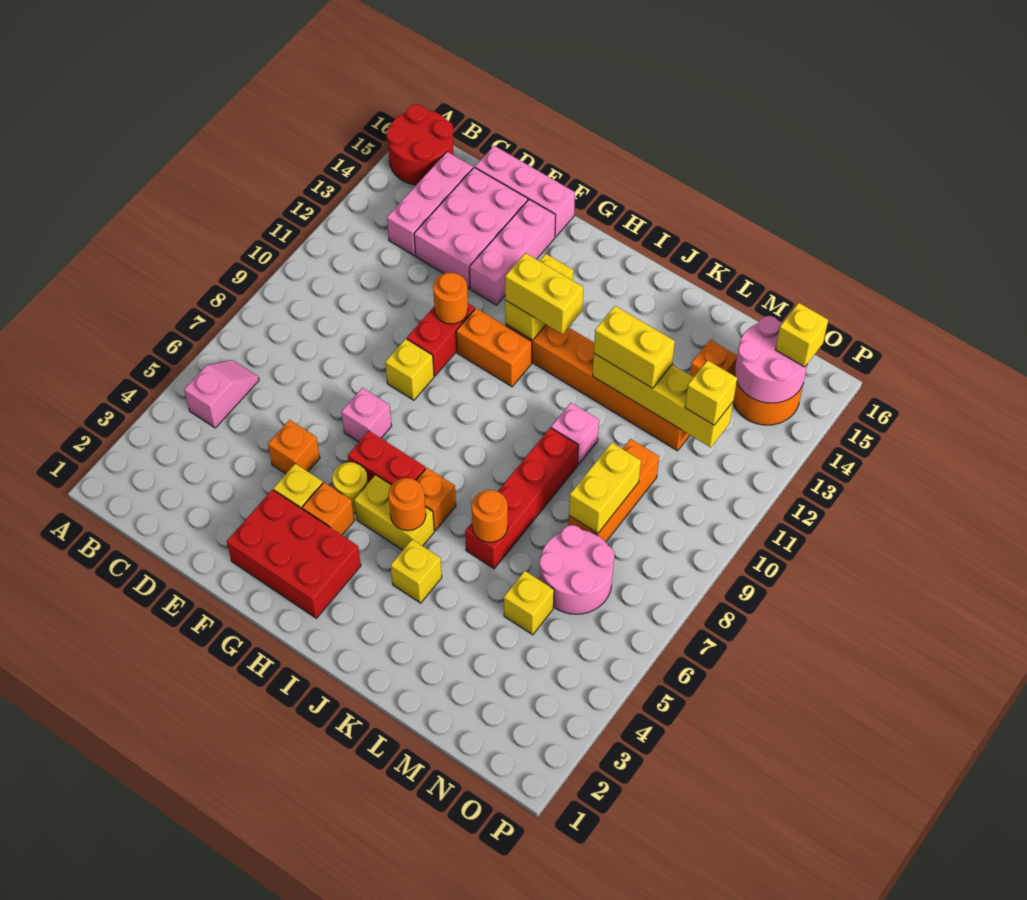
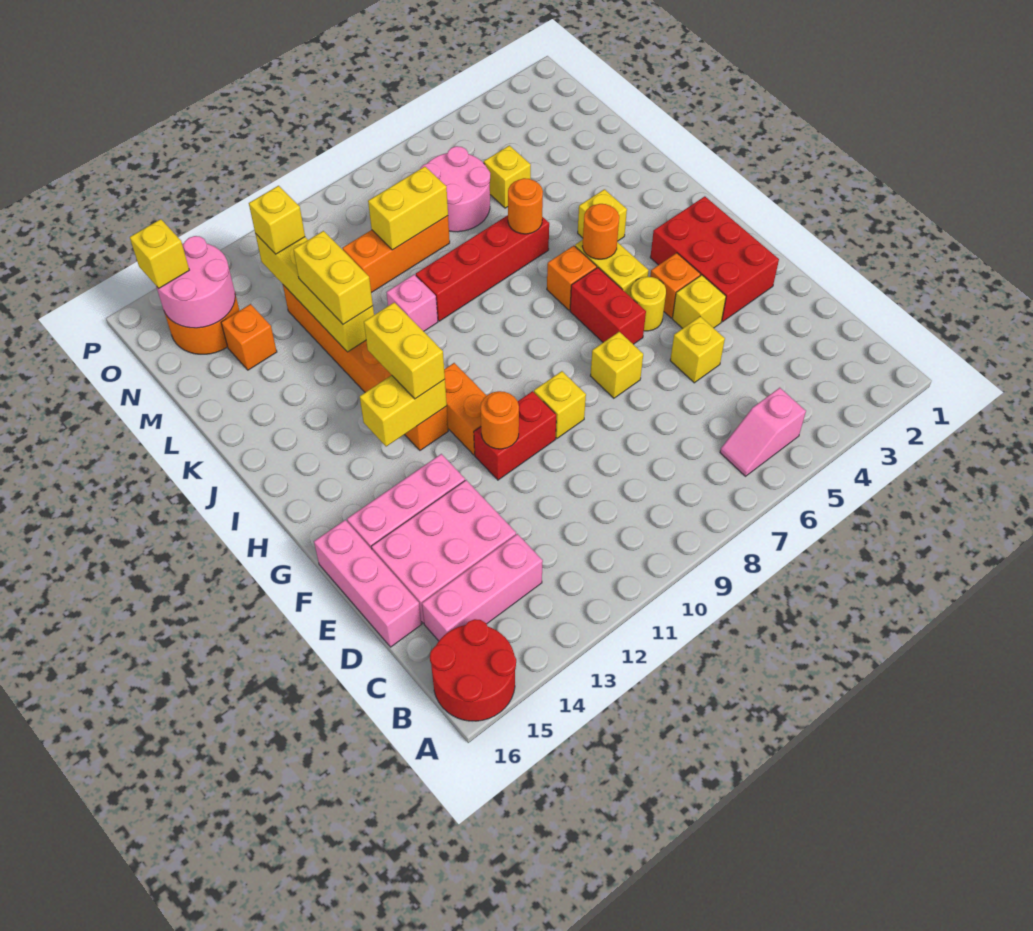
orange brick E5 level 1 -> yellow brick E5 level 1
pink brick F7 level 1 -> yellow brick F7 level 1

